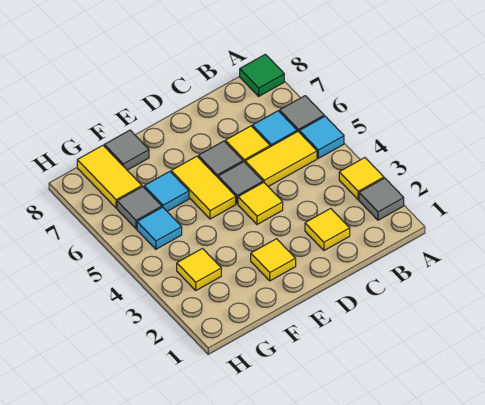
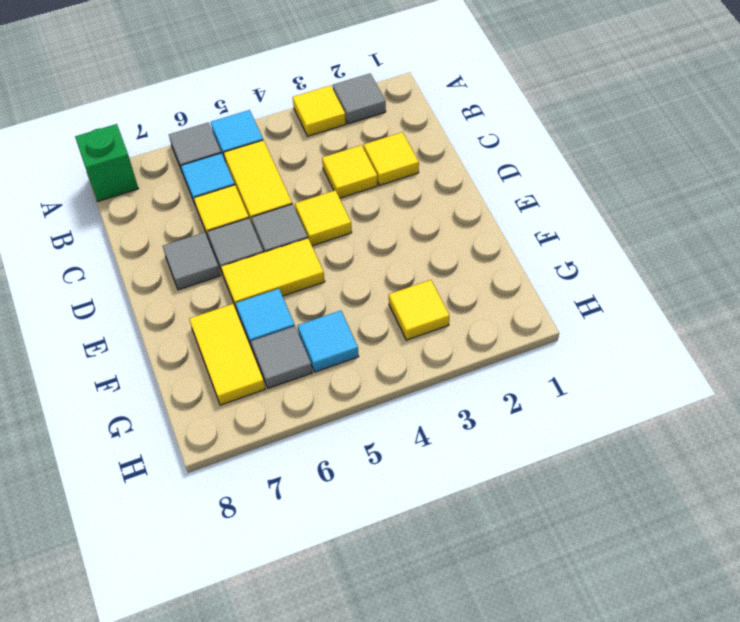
green tile A8 level 1 -> green brick A8 level 1
yellow tile E2 level 1 -> yellow tile C3 level 1
grey tile F8 level 1 -> grey tile D7 level 1
yellow tile G7:G8 level 1 -> yellow tile F7:G7 level 1

